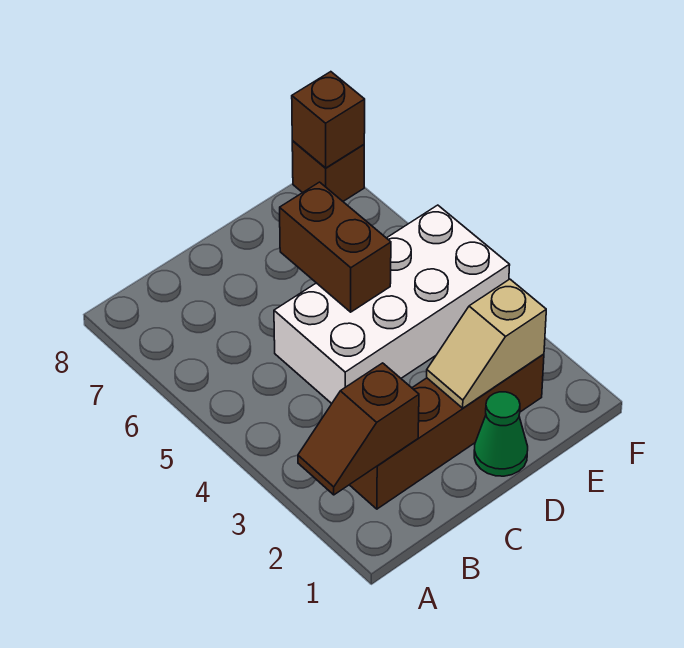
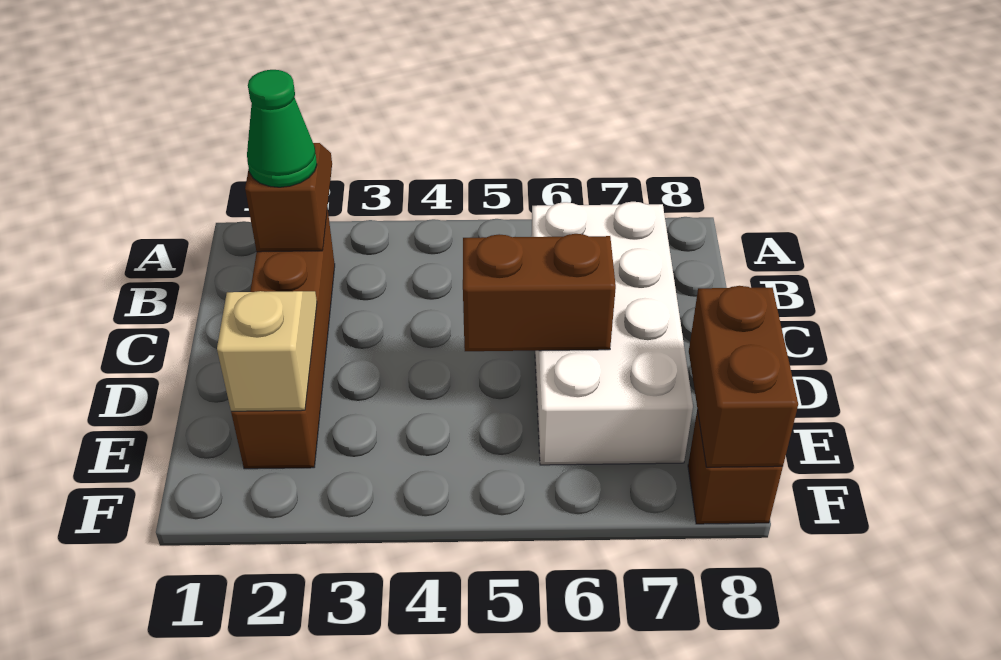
white brick C4:F5 level 1 -> white brick B6:E7 level 1
green cone D1 level 1 -> green cone B2 level 3
brown brick F8 level 2 -> brown brick E8:F8 level 2

